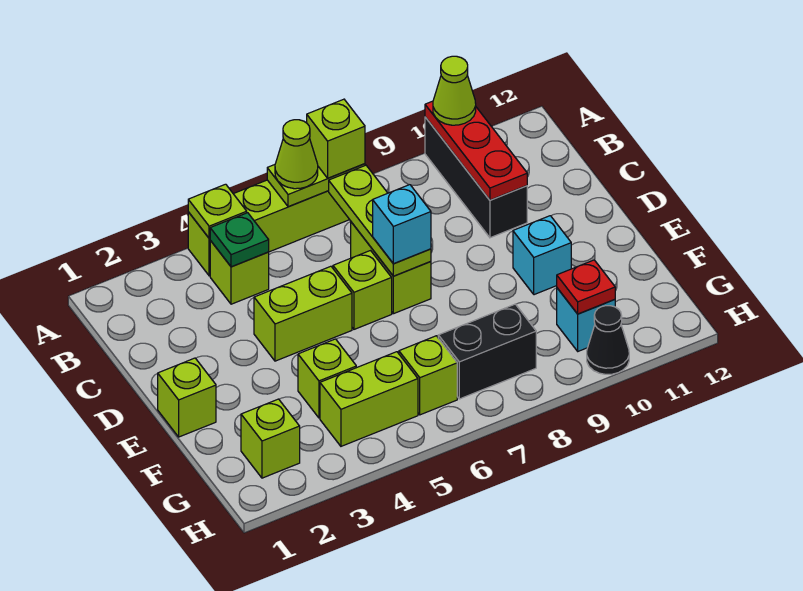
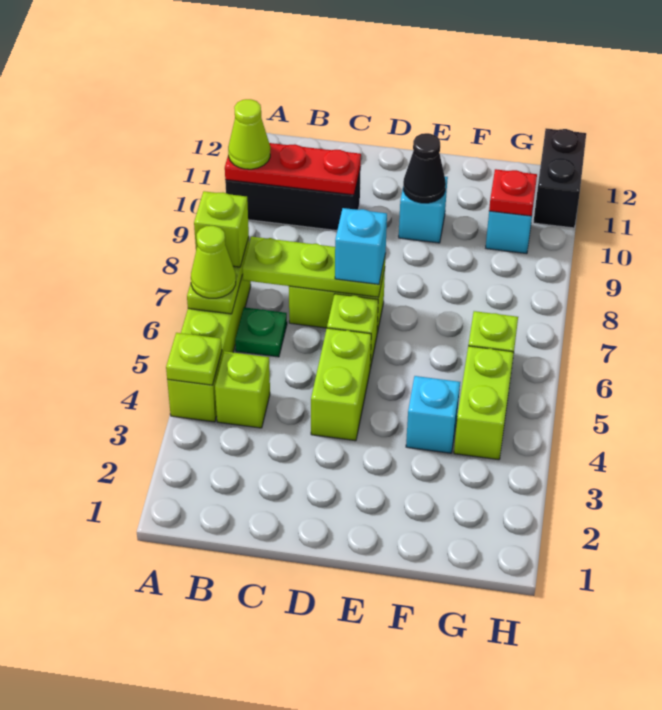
green plate B4 level 2 -> green plate B6 level 1
lime brick E1 level 1 -> none
lime brick F4 level 1 -> cyan brick F4 level 1
lime brick G2 level 1 -> none
black brick G7:G8 level 1 -> black brick H11:H12 level 1
black cone H10 level 1 -> black cone E10 level 2

